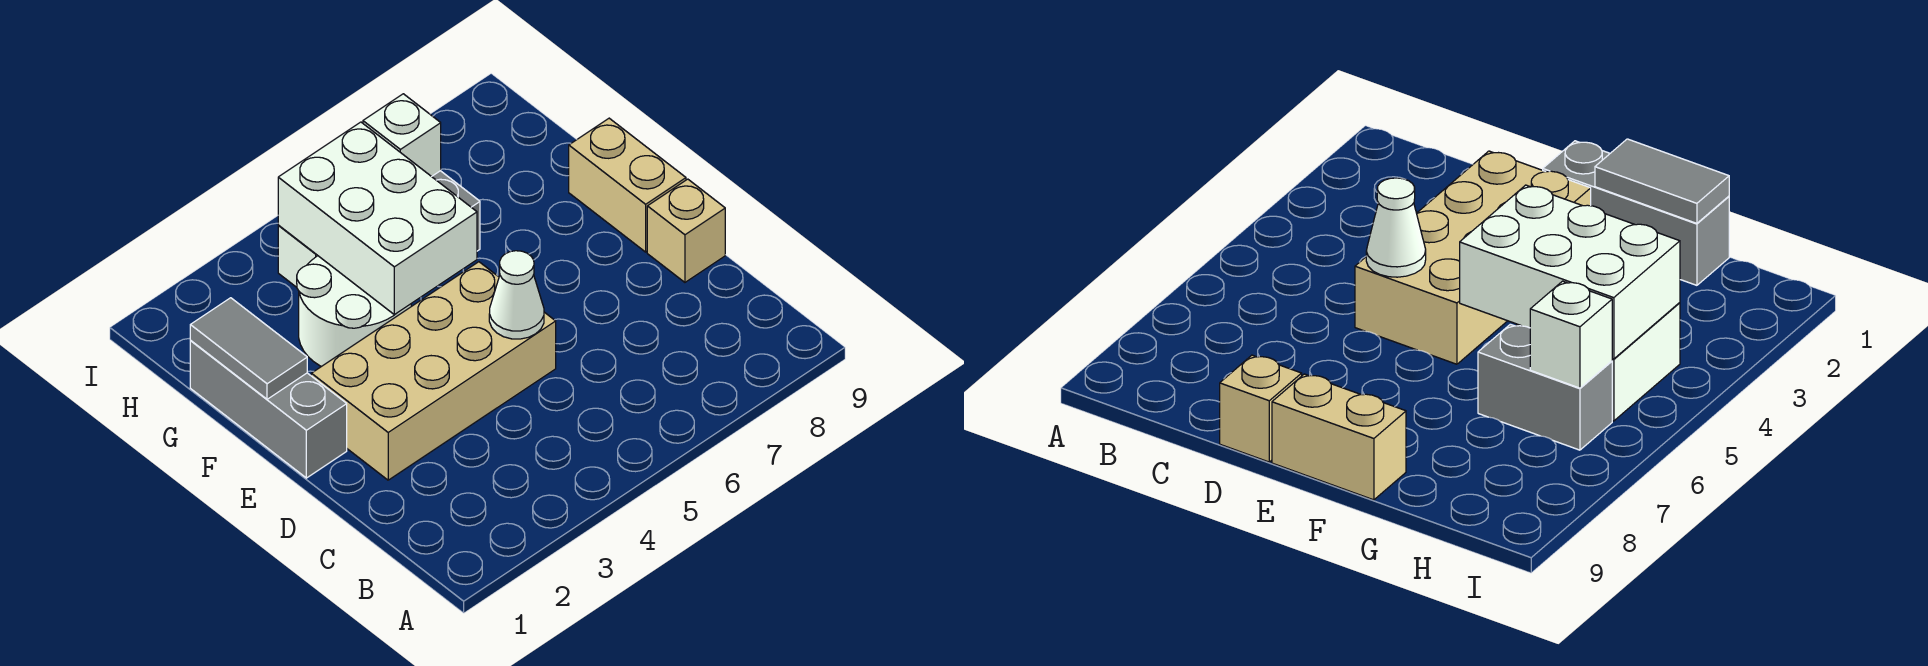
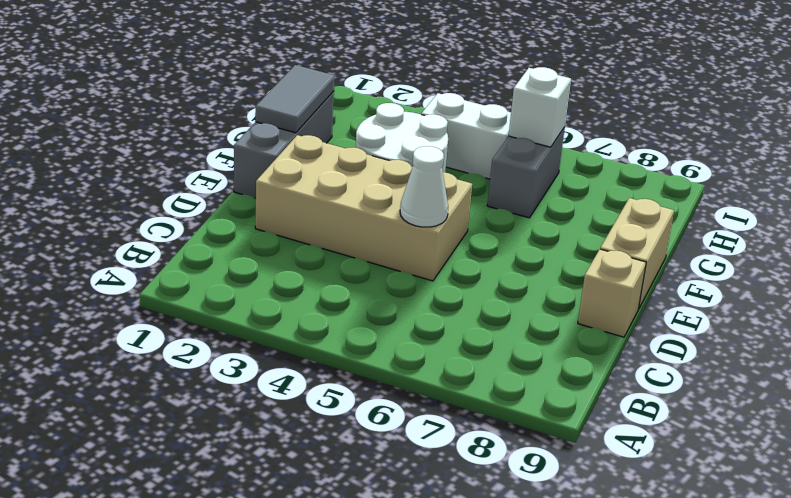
white brick F4:H5 level 2 -> none

